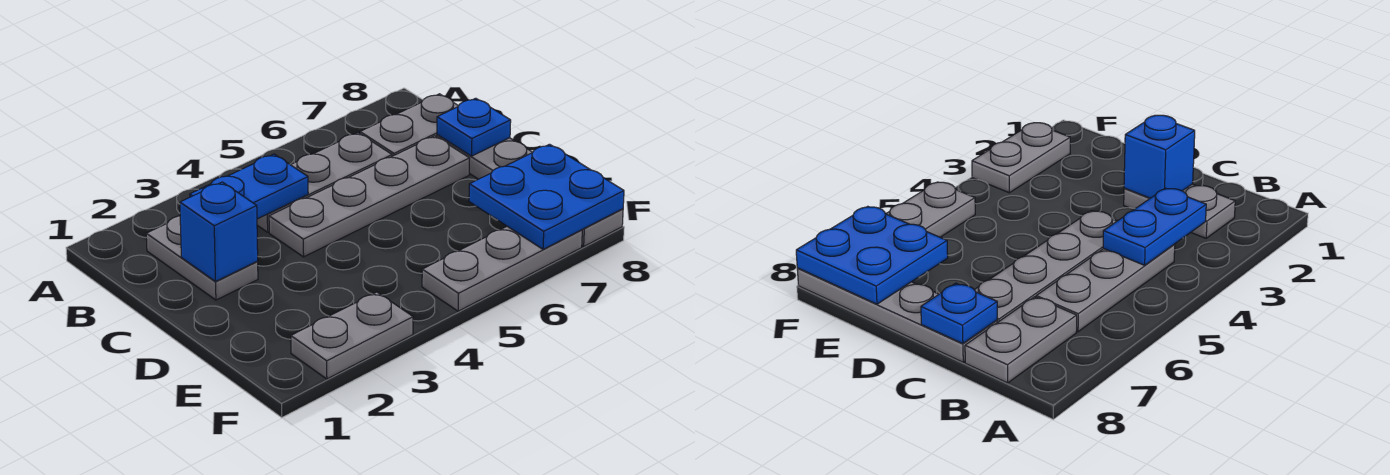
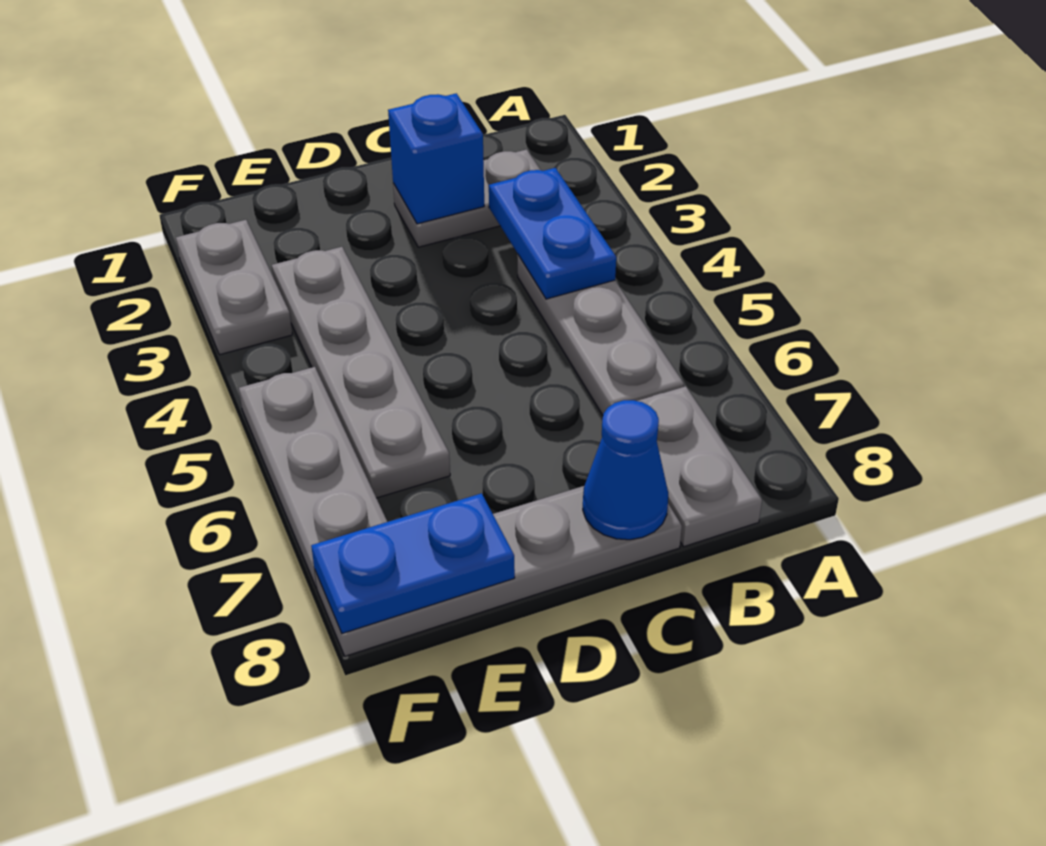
grey plate C4:C7 level 1 -> grey plate E3:E6 level 1
blue plate C8 level 2 -> blue cone C8 level 2
blue plate E7:F8 level 2 -> blue plate E8:F8 level 2

